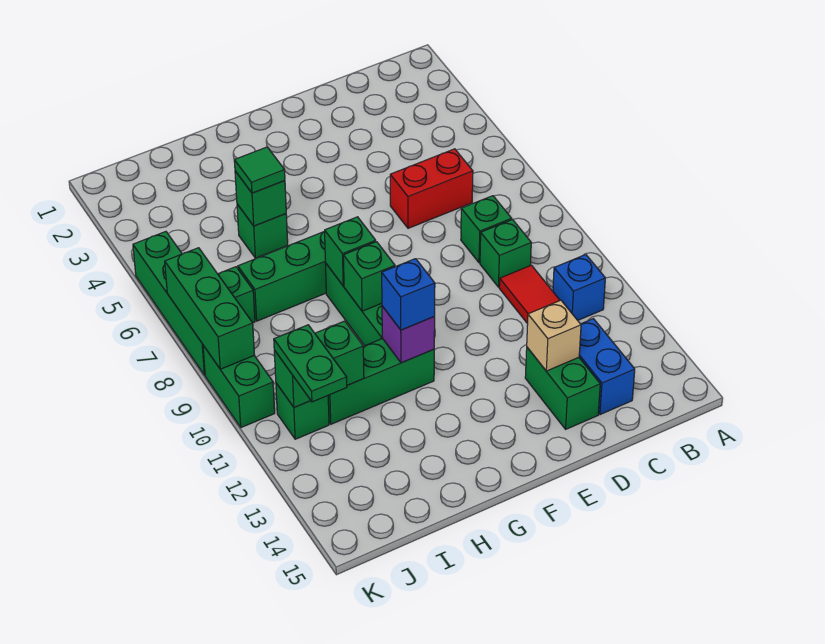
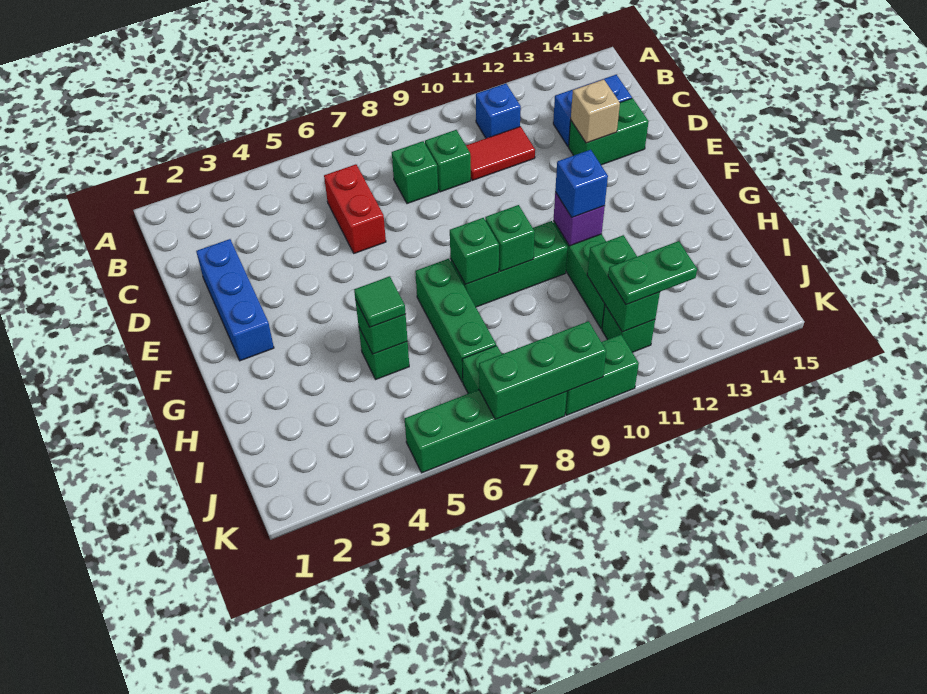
none -> blue brick D2:F2 level 1

